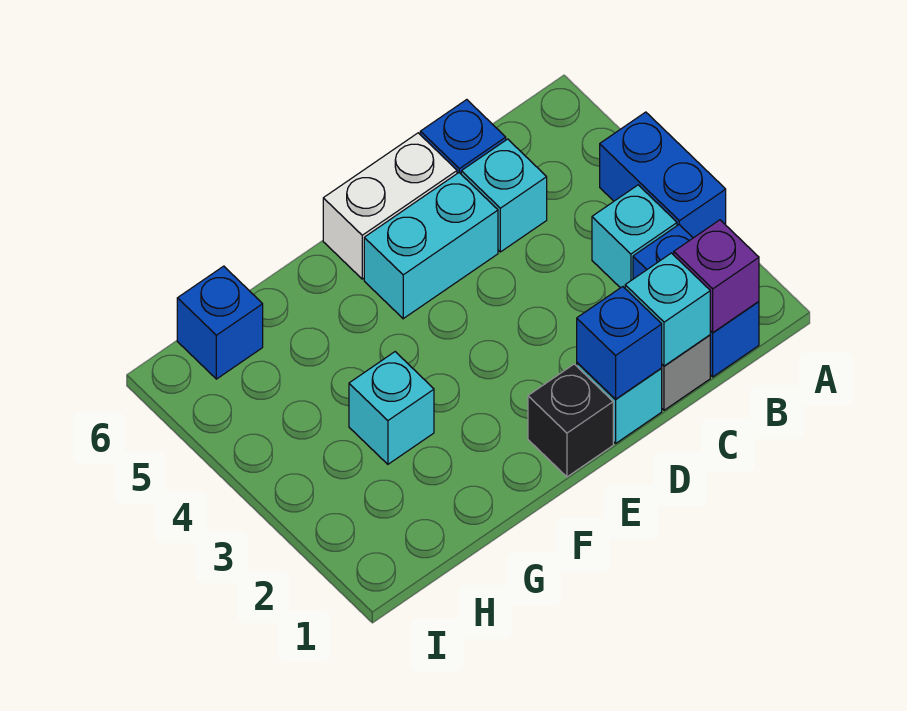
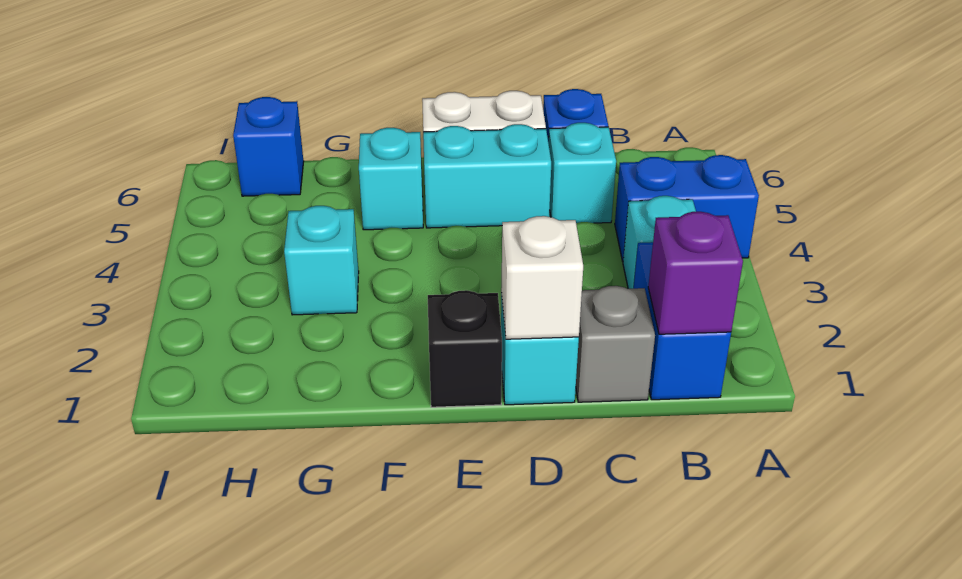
blue brick A3:A4 level 1 -> blue brick A4:B4 level 1
cyan brick C1 level 2 -> cyan brick F5 level 1
blue brick D1 level 2 -> white brick D1 level 2

